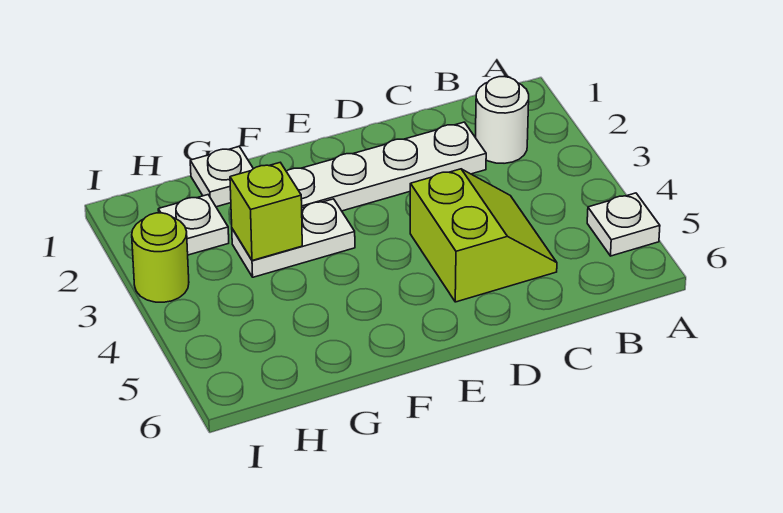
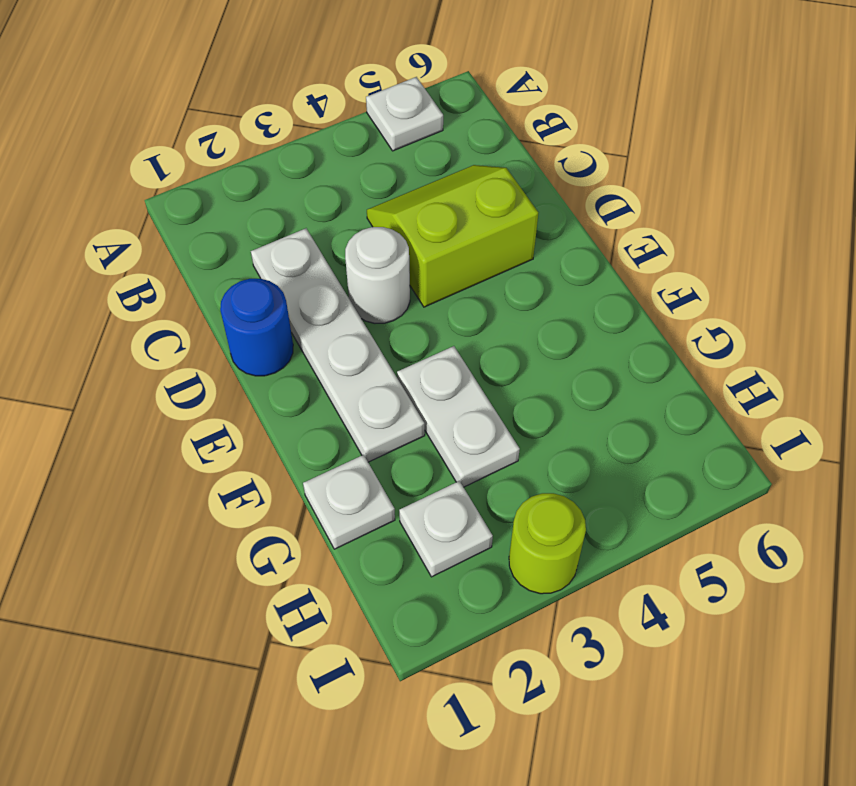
white round brick B2 level 1 -> white round brick D3 level 1
none -> blue round brick D1 level 1
lime brick G3 level 2 -> none

